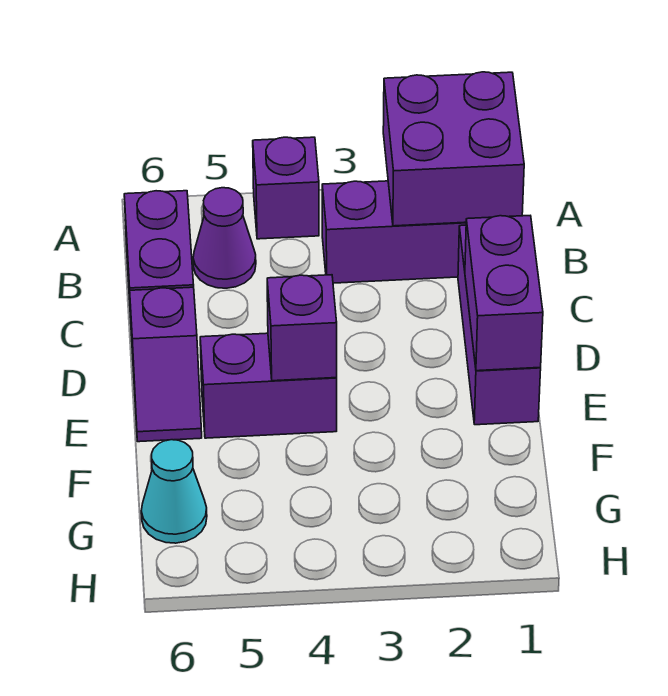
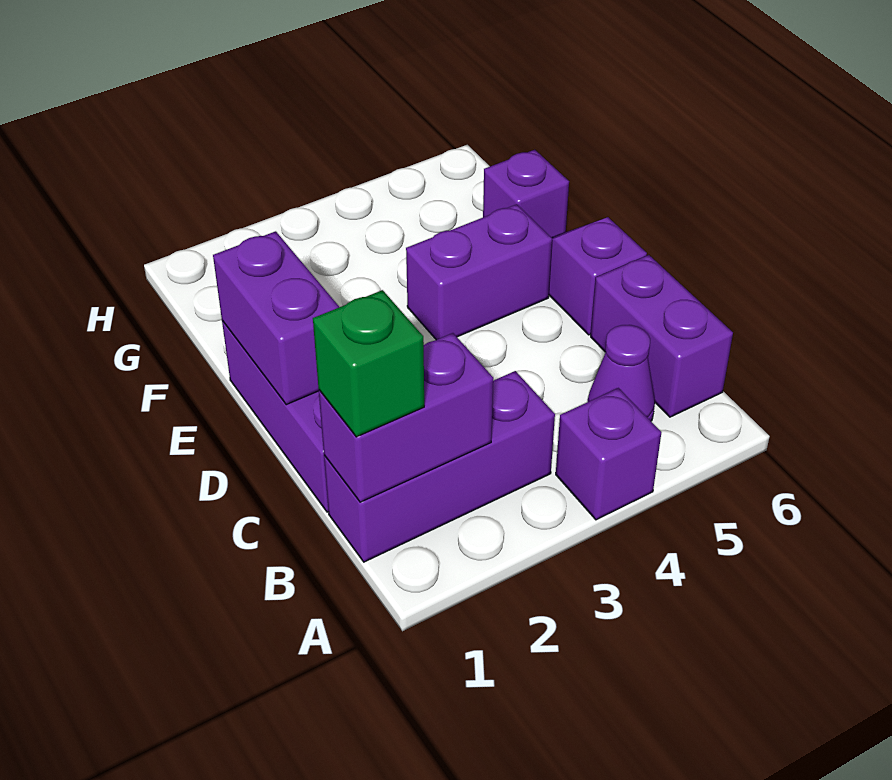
purple brick A1:B2 level 2 -> purple brick B1:B2 level 2
none -> green brick B1 level 3
purple brick E4 level 2 -> purple brick F6 level 1
cyan cone G6 level 1 -> none

